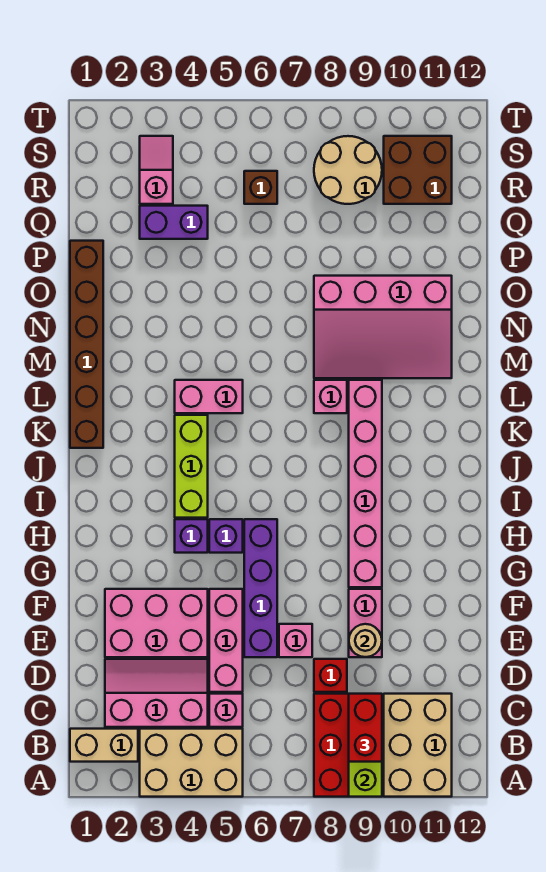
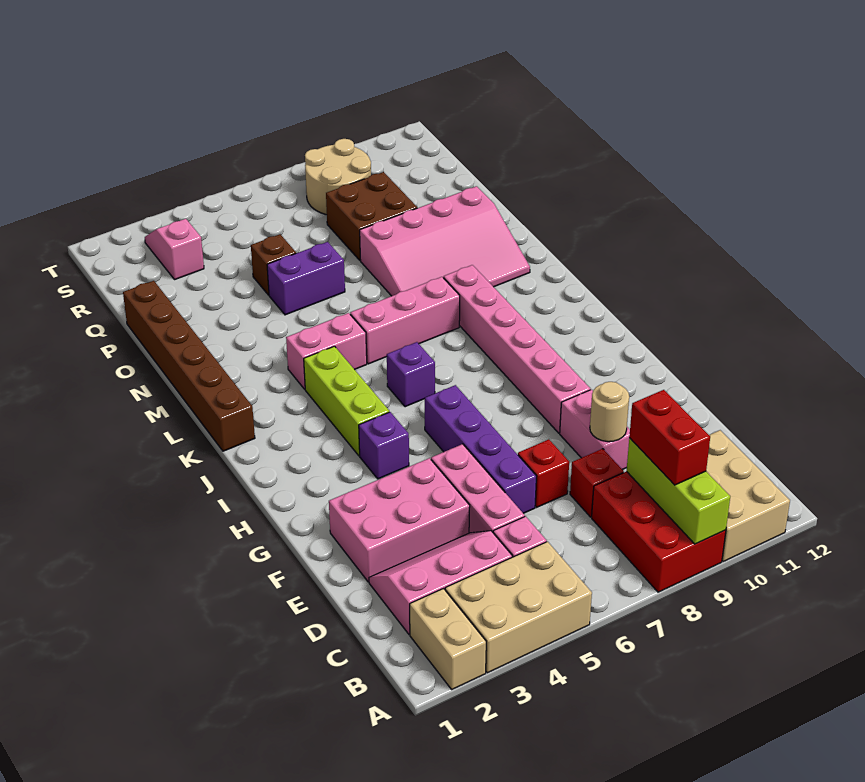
tan brick B1:B2 level 1 -> tan brick A2:B2 level 1
pink brick E7 level 1 -> red brick E7 level 1
purple brick H5 level 1 -> purple brick J6 level 1
pink brick L8 level 1 -> pink brick L6:L8 level 1
purple brick Q3:Q4 level 1 -> purple brick O5:O6 level 1
brown brick R6 level 1 -> brown brick P5 level 1
brown brick R10:S11 level 1 -> brown brick P8:Q9 level 1

